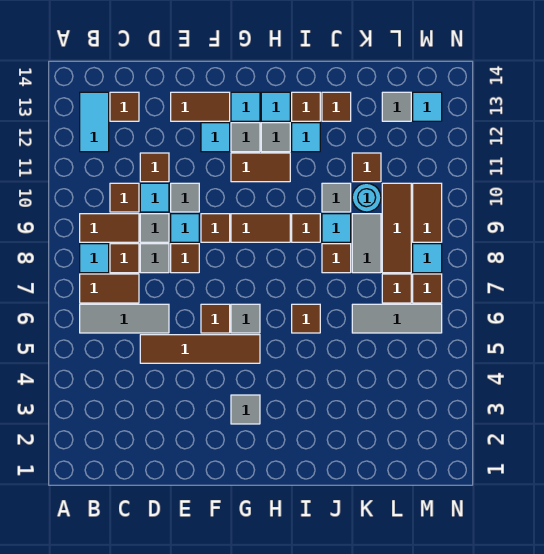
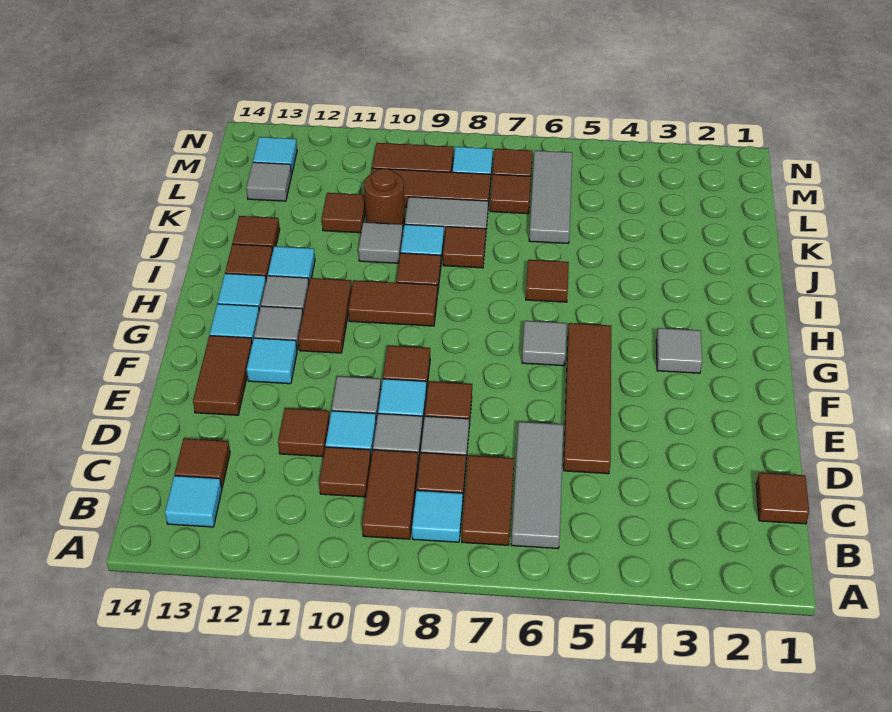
cyan tile B12:B13 level 1 -> cyan tile B13 level 1
brown tile F6 level 1 -> brown tile C1 level 1
brown tile G9:H9 level 1 -> brown tile H9:H10 level 1
cyan round brick K10 level 1 -> brown round brick K10 level 1

